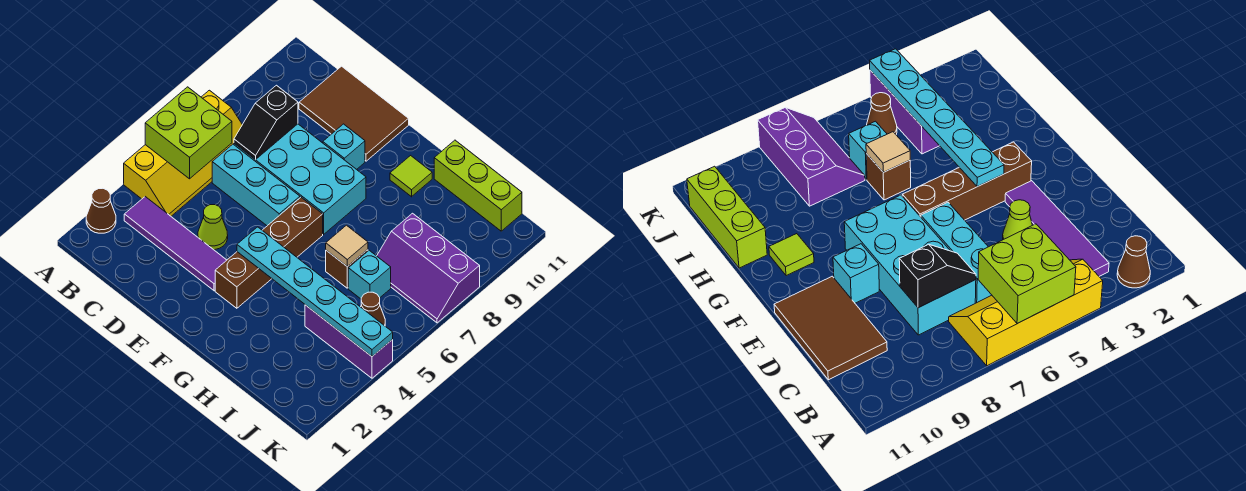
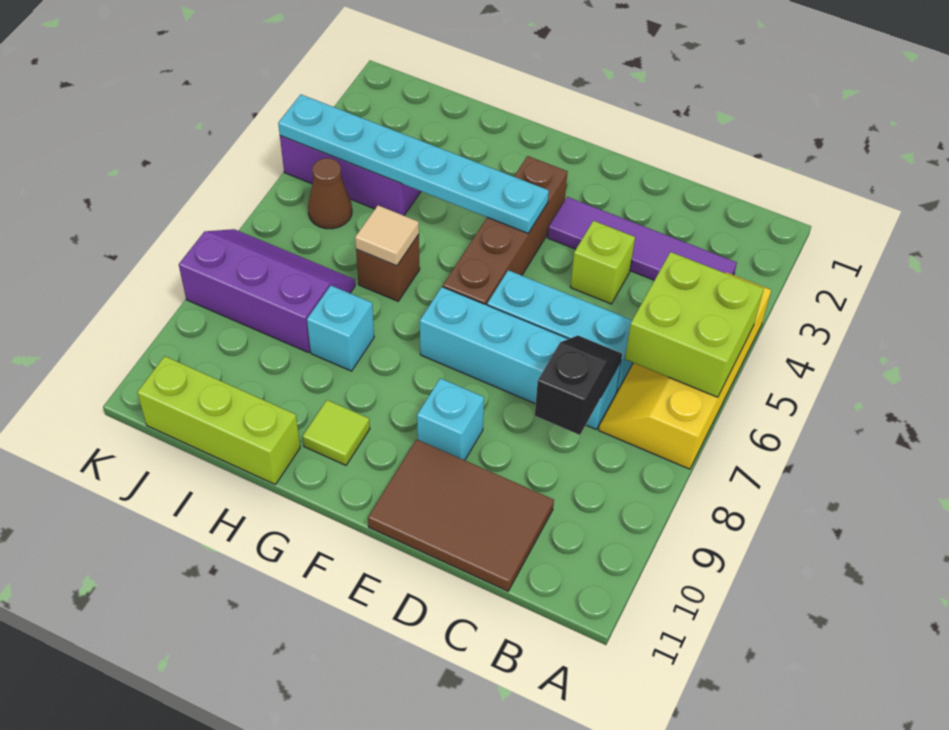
brown cone A2 level 1 -> none
cyan brick C7:F8 level 1 -> cyan brick C7:F7 level 1
lime cone D4 level 1 -> lime brick D4 level 1
cyan brick I6 level 1 -> cyan brick H8 level 1

